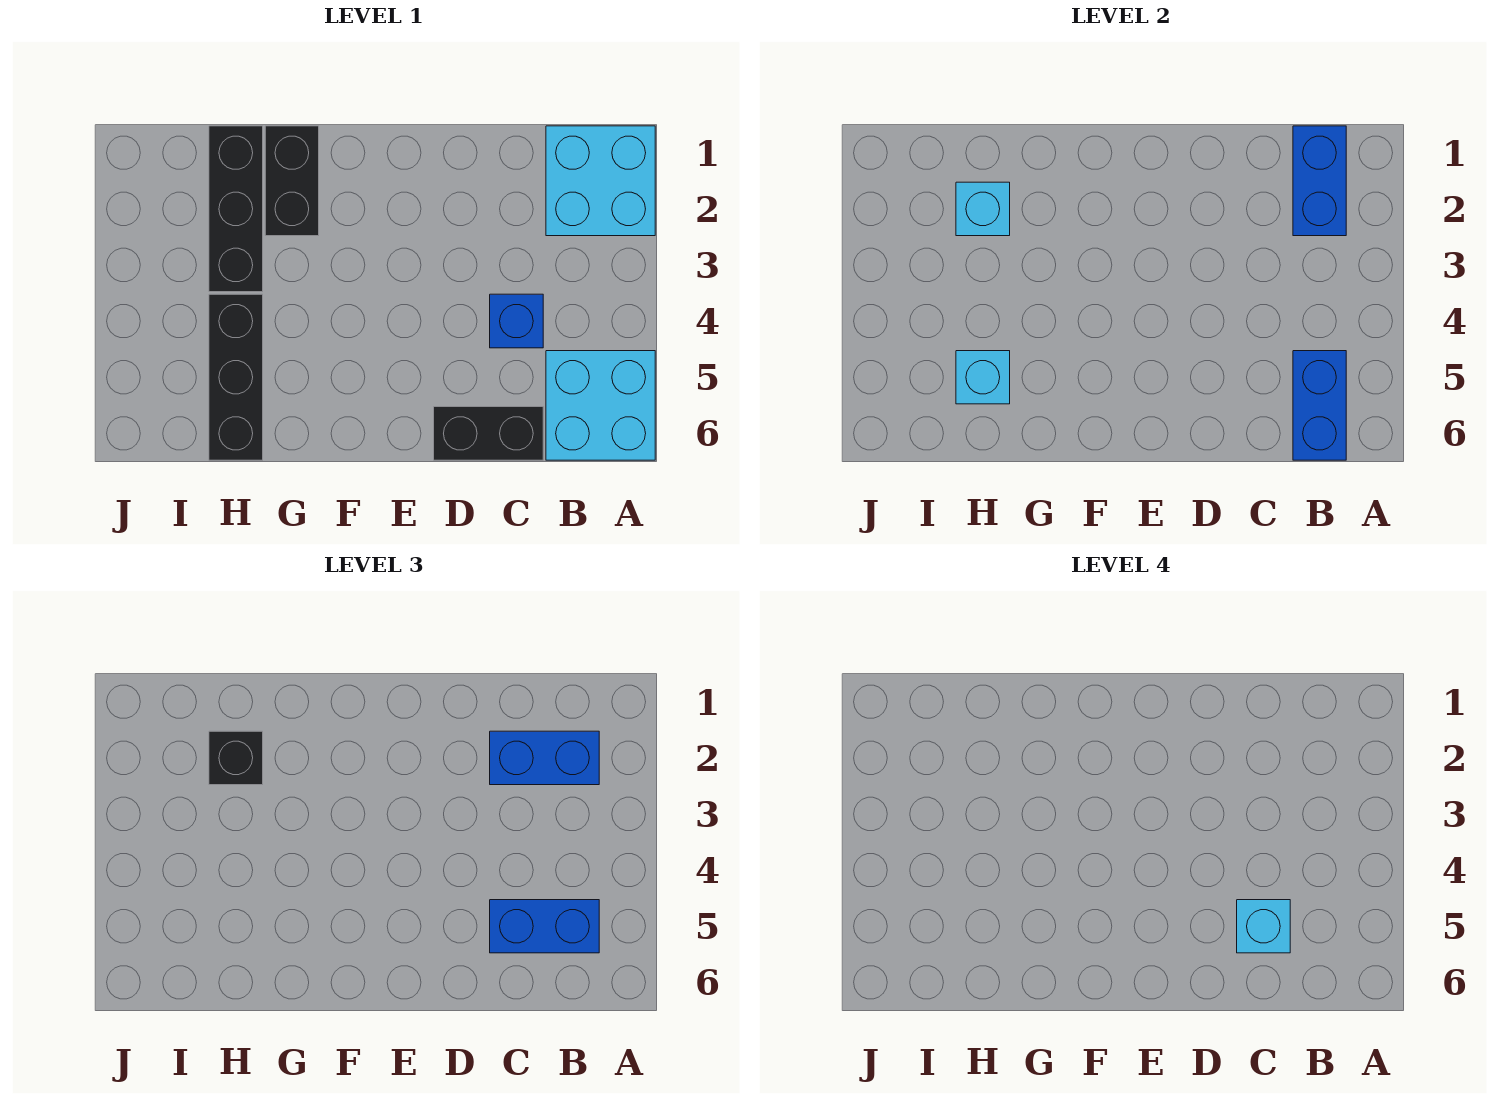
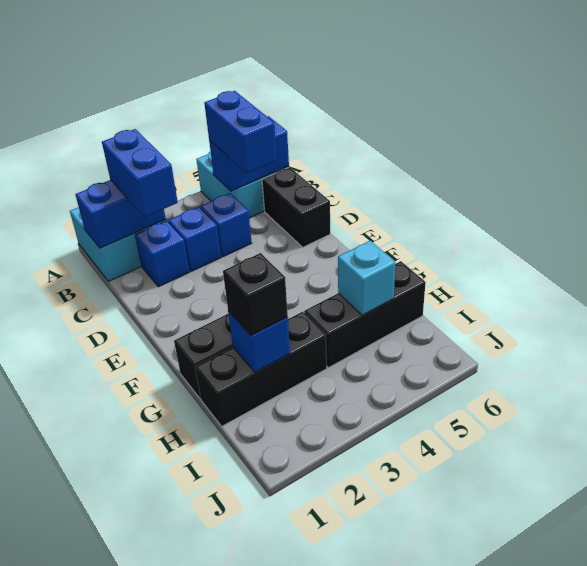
none -> blue brick C2 level 1
none -> blue brick C3 level 1
cyan brick C5 level 4 -> none
cyan brick H2 level 2 -> blue brick H2 level 2

